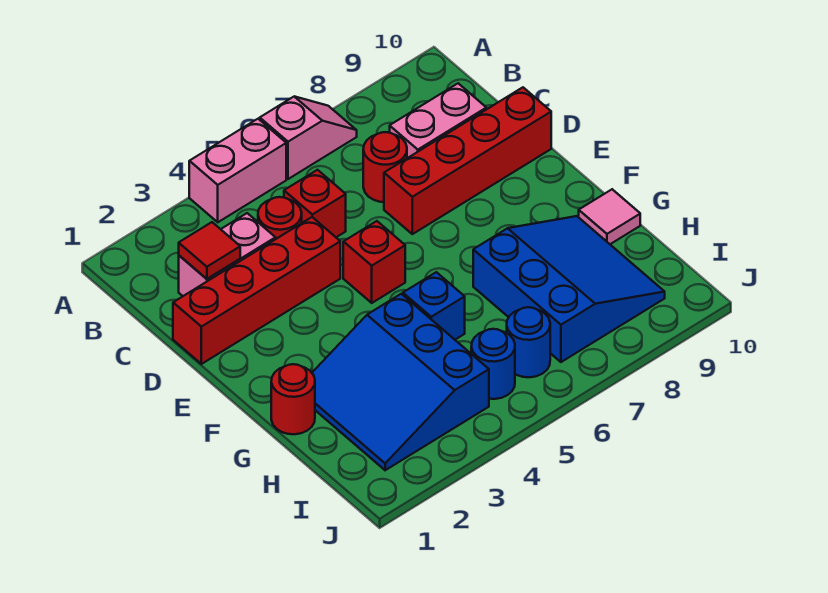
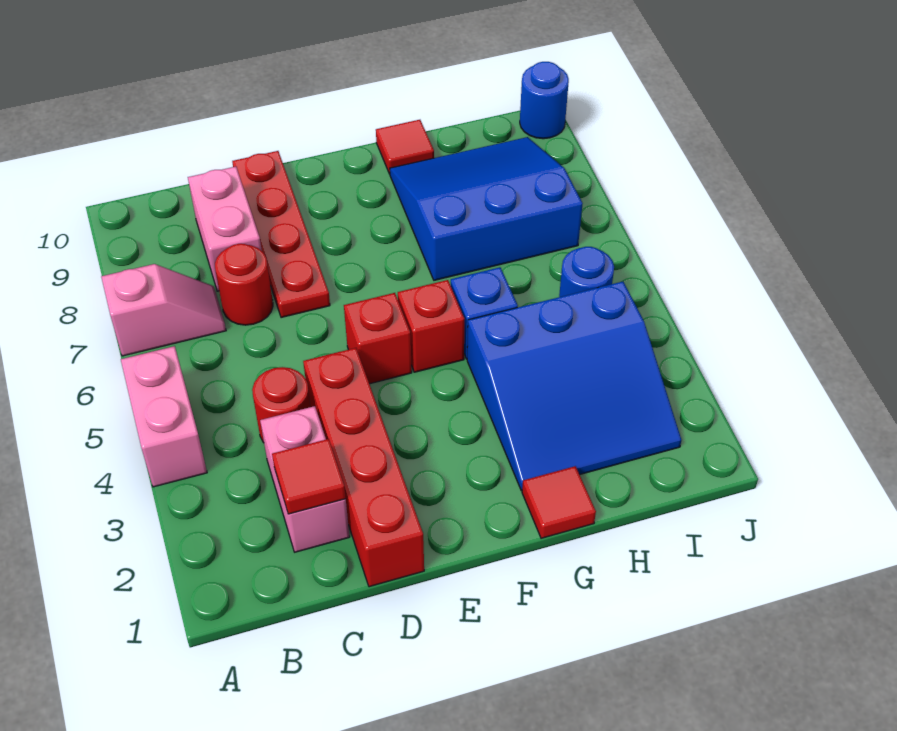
pink slope A6:A7 level 1 top 6 -> pink slope A7:B7 level 1 top A
red brick C5 level 1 -> red brick F5 level 1
red brick D7:D10 level 1 -> red plate D7:D10 level 1
red round brick G1 level 1 -> red tile G1 level 1
pink tile G10 level 1 -> red tile G10 level 1
blue round brick I6 level 1 -> blue round brick J10 level 1

